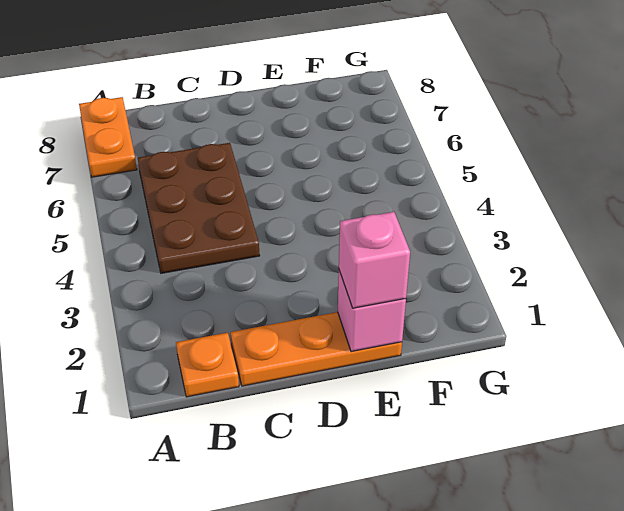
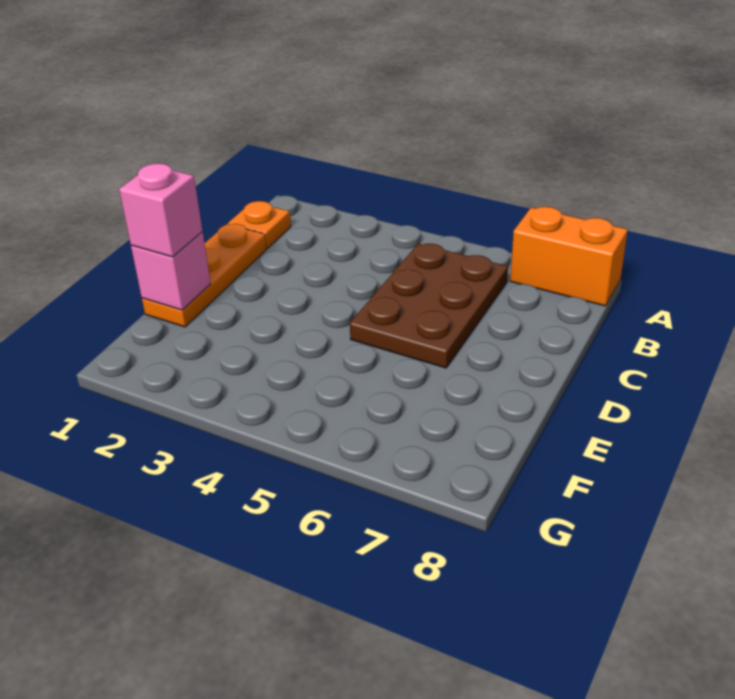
orange plate A7:A8 level 1 -> orange brick A7:A8 level 1
brown plate B4:C6 level 1 -> brown plate B5:D6 level 1

